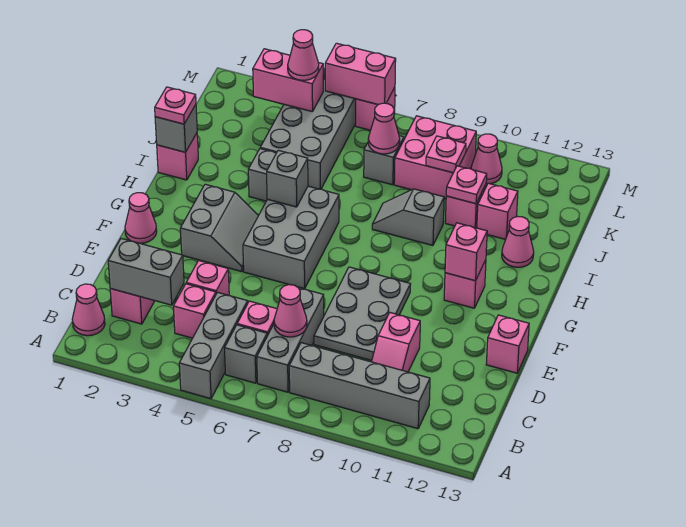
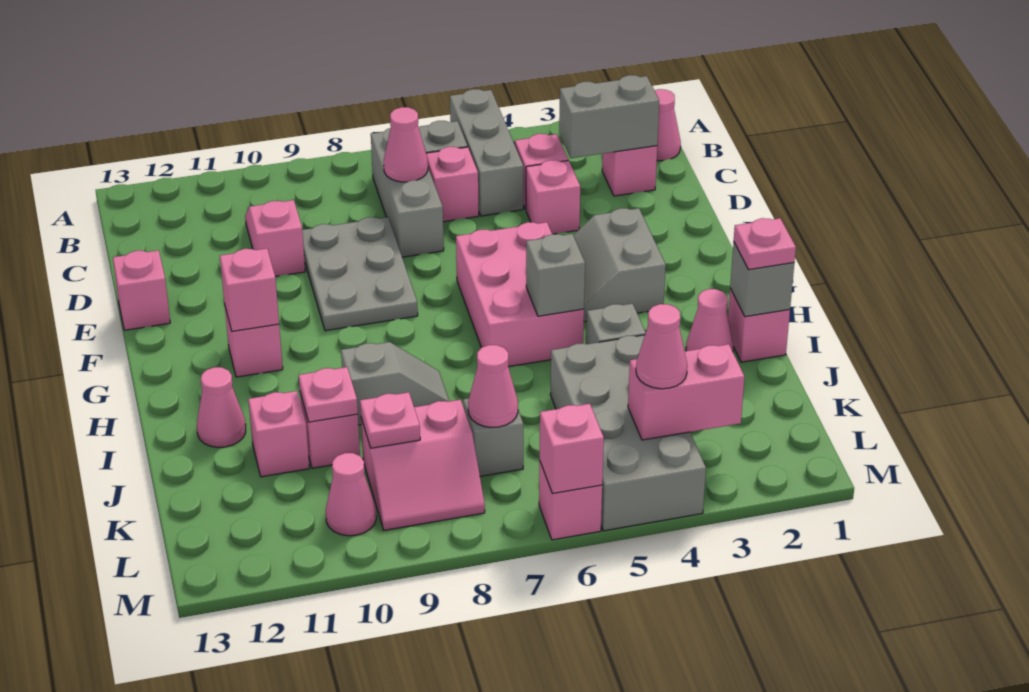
grey brick B8:B11 level 1 -> none
pink cone F1 level 1 -> pink cone I2 level 1
grey brick F5:H6 level 1 -> pink brick F5:H6 level 1
pink brick K8:L9 level 1 -> pink slope K8:L9 level 1 top K
pink brick M5:M6 level 2 -> pink brick M6 level 2

